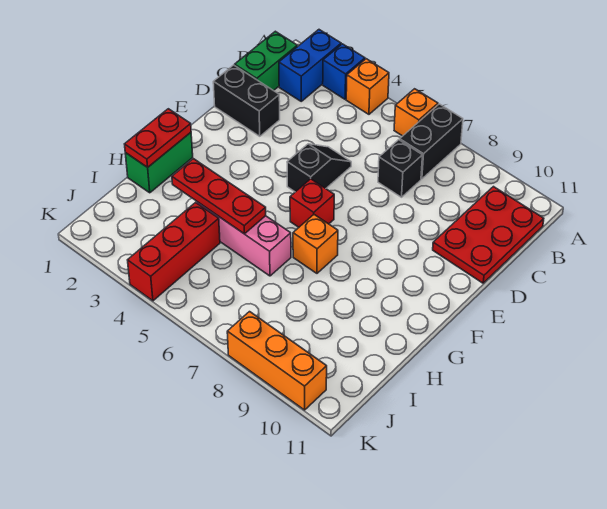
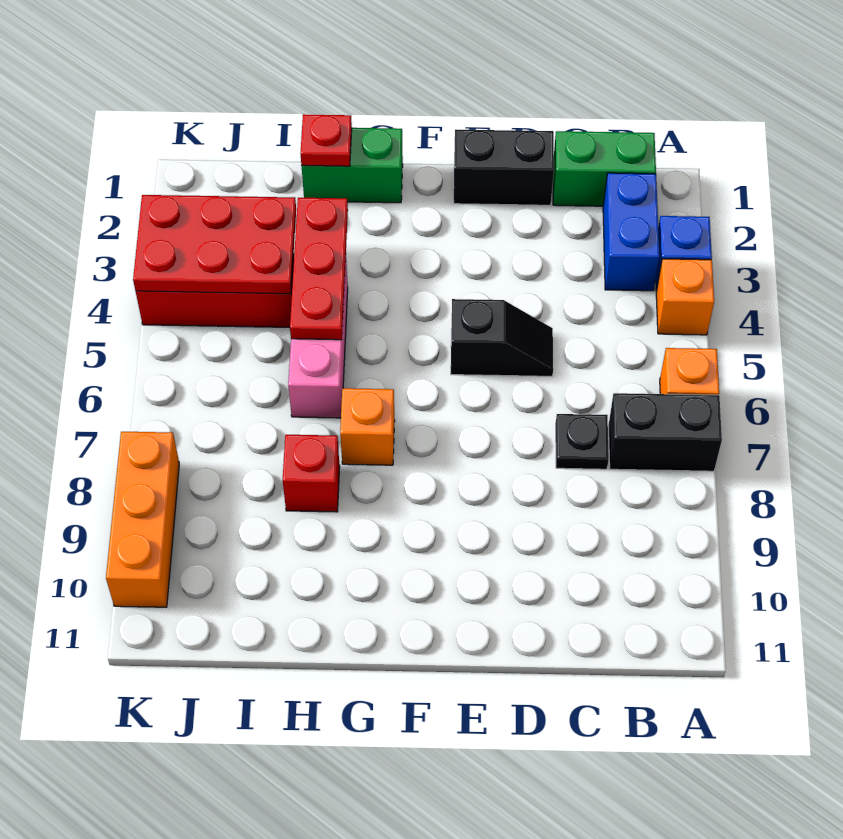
blue brick A2:B2 level 1 -> blue brick B2:B3 level 1
red plate B10:D11 level 1 -> red plate I3:K4 level 2
black brick C7 level 1 -> black plate C7 level 1
black brick D1:D2 level 1 -> black brick D1:E1 level 1
red brick F6 level 1 -> red brick H8 level 1
red plate G1:H1 level 2 -> red plate H1 level 2

